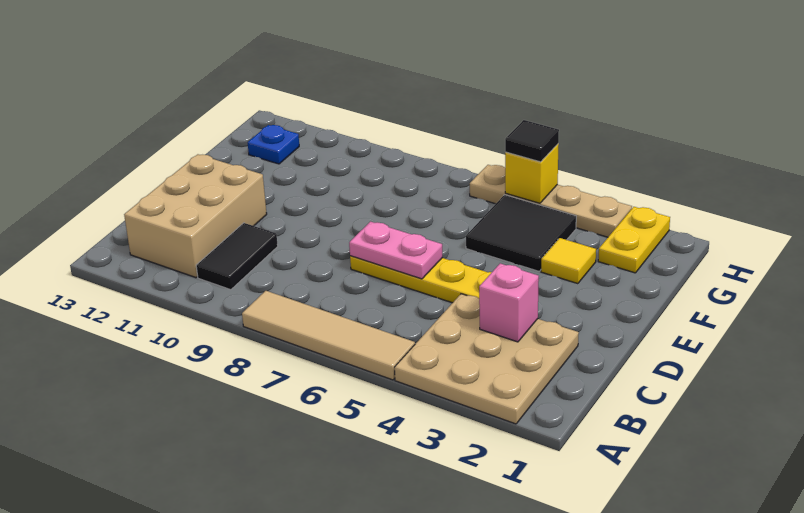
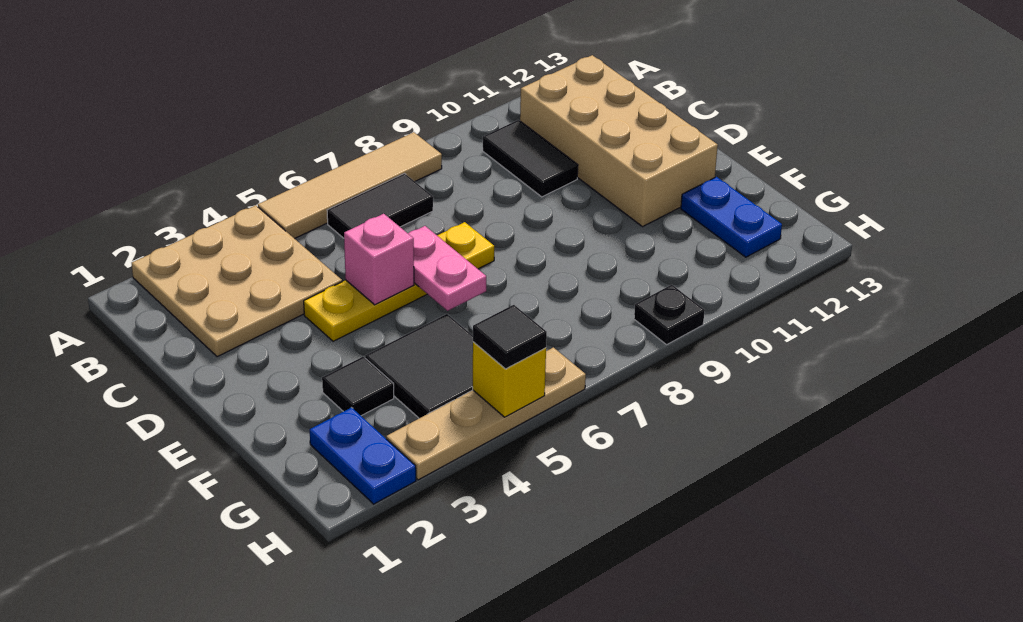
none -> black tile B6:B7 level 1
tan brick B11:D12 level 1 -> tan brick B11:E12 level 1
pink brick C3 level 2 -> pink brick D5 level 2
pink plate D6:D7 level 2 -> pink plate D6:E6 level 2
yellow tile F3 level 1 -> black tile F3 level 1
yellow plate G2:H2 level 1 -> blue plate G2:H2 level 1
blue plate G12 level 1 -> blue plate F12:G12 level 1
none -> black plate H9 level 1

